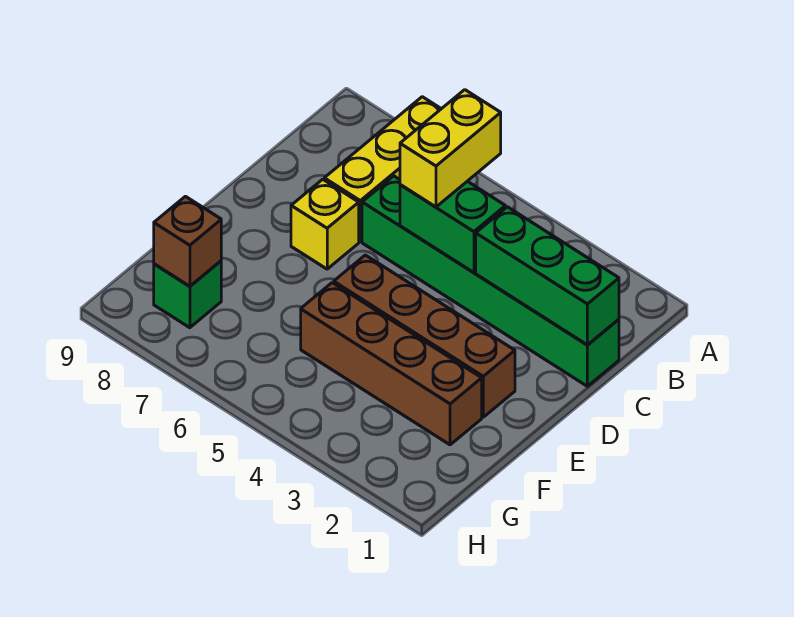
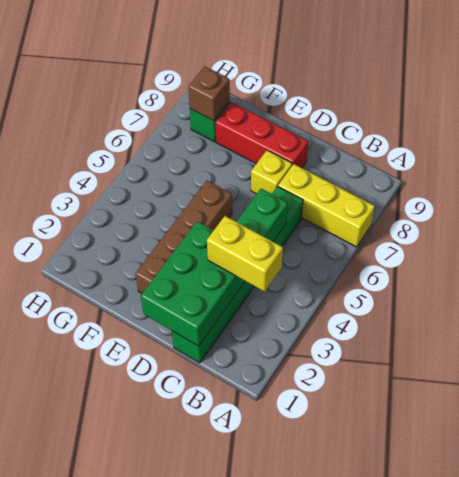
yellow brick B5:C5 level 3 -> yellow brick B3:C3 level 3
green brick C1:C3 level 2 -> green brick C1:D3 level 2
none -> red brick D8:F8 level 1
brown brick F2:F5 level 1 -> none

